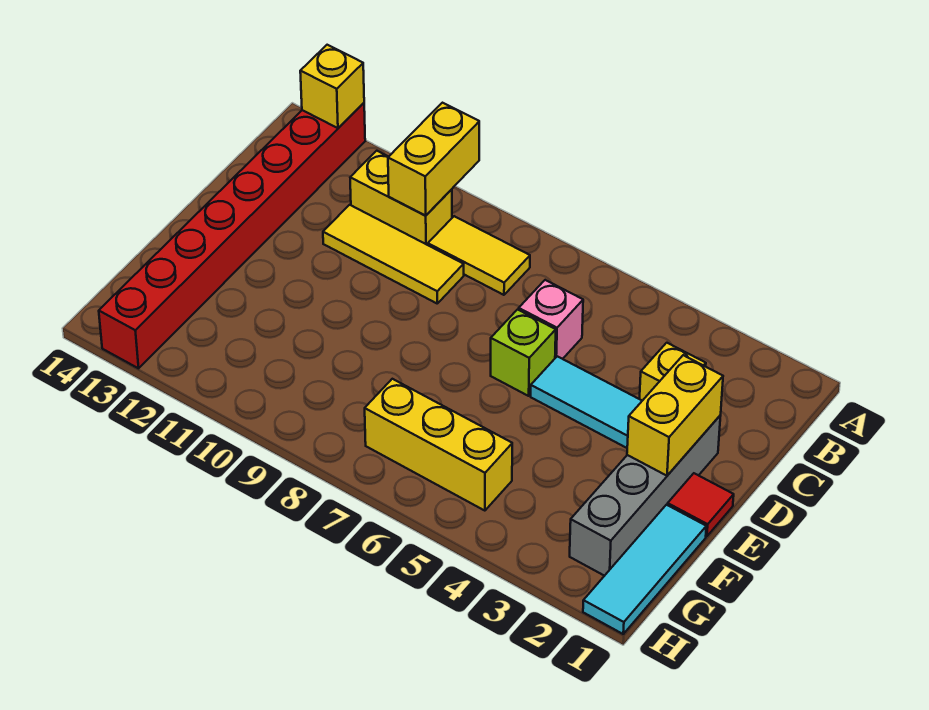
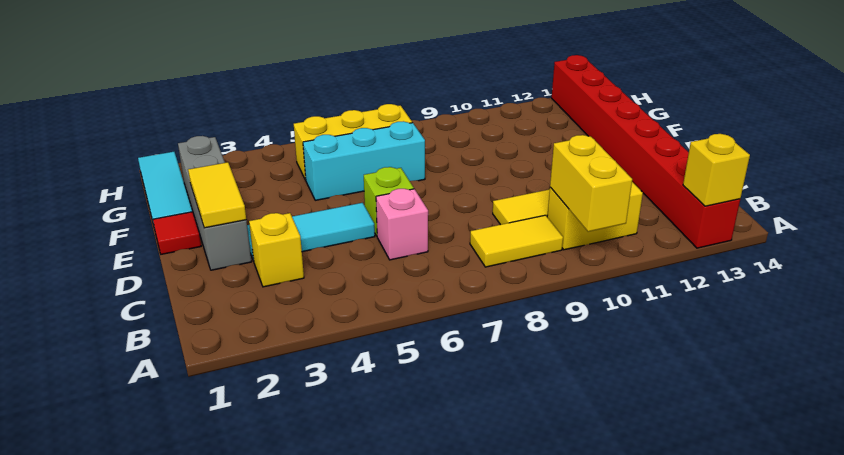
yellow brick D2:E2 level 2 -> yellow tile D2:E2 level 2
none -> cyan brick F5:F7 level 1

